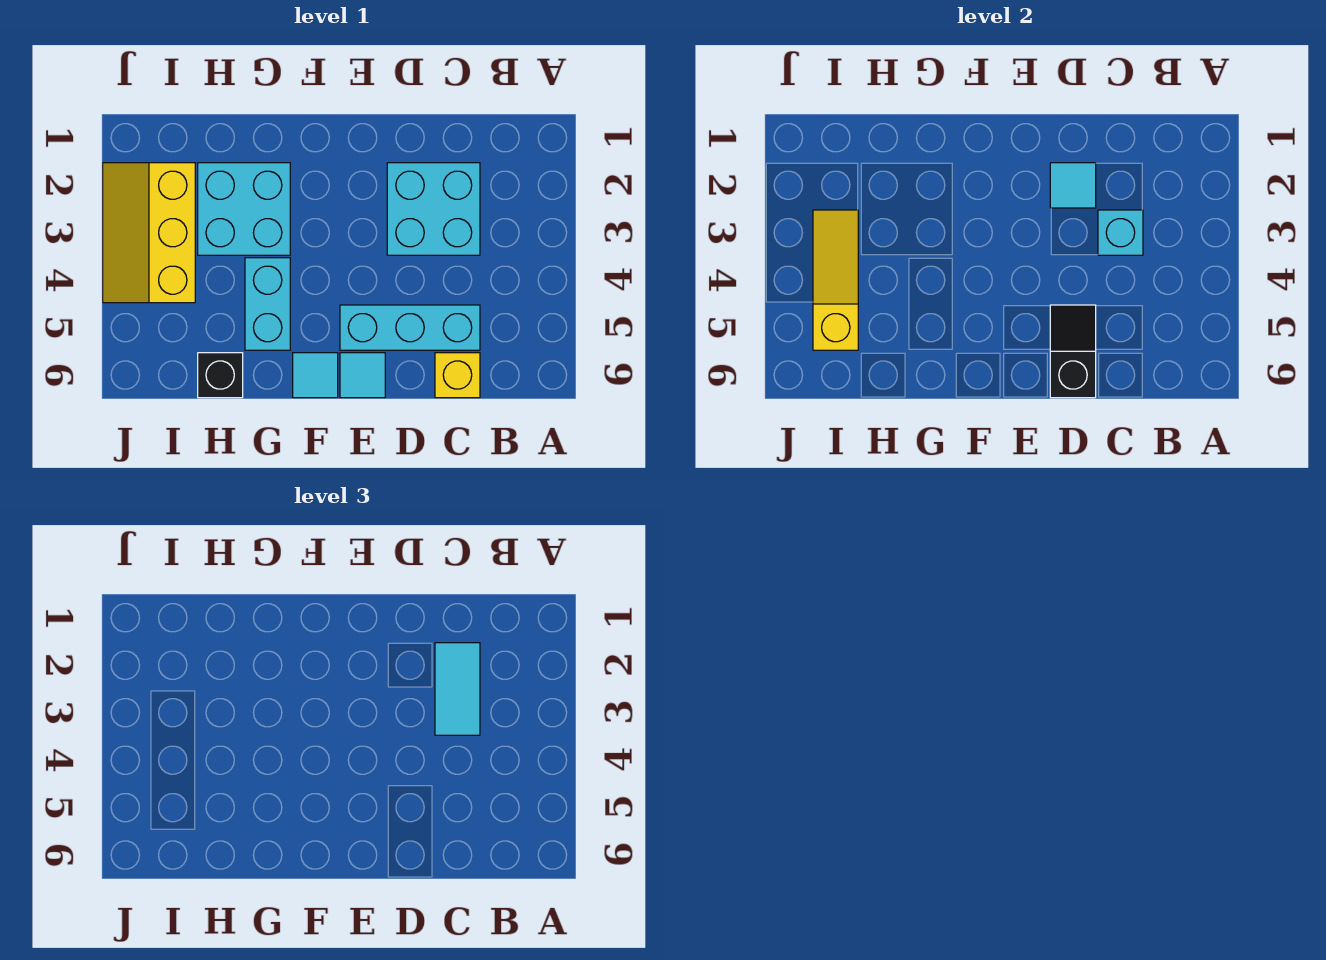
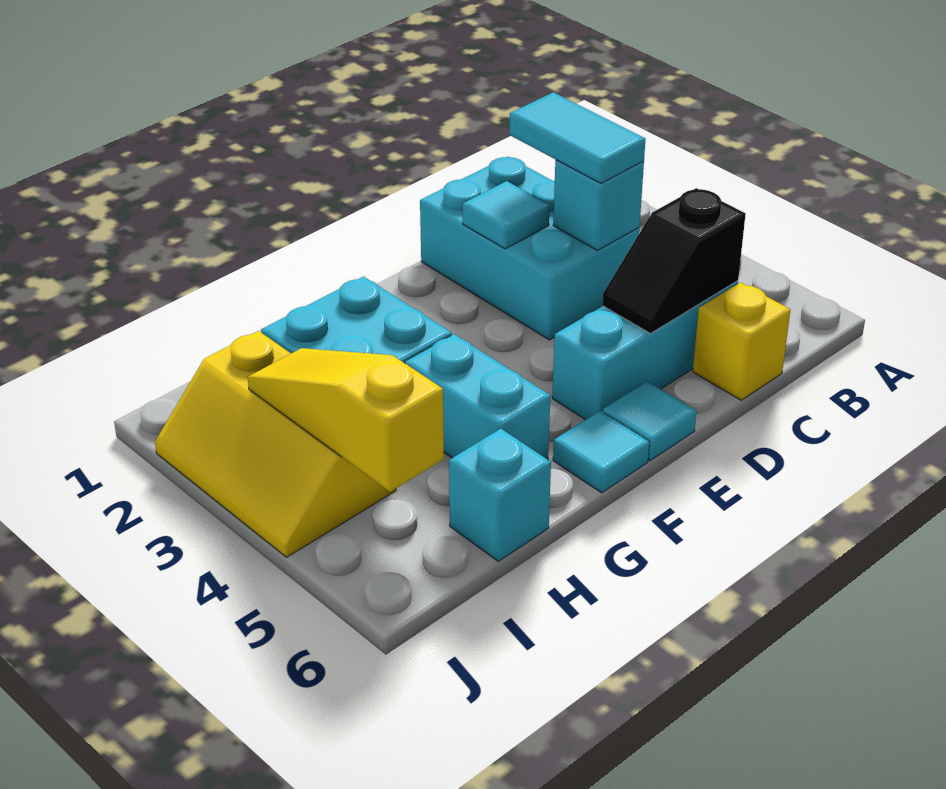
cyan brick C2:D3 level 1 -> cyan brick C1:D3 level 1
black slope D5:D6 level 2 top 6 -> black slope C5:D5 level 2 top C
black brick H6 level 1 -> cyan brick H6 level 1

